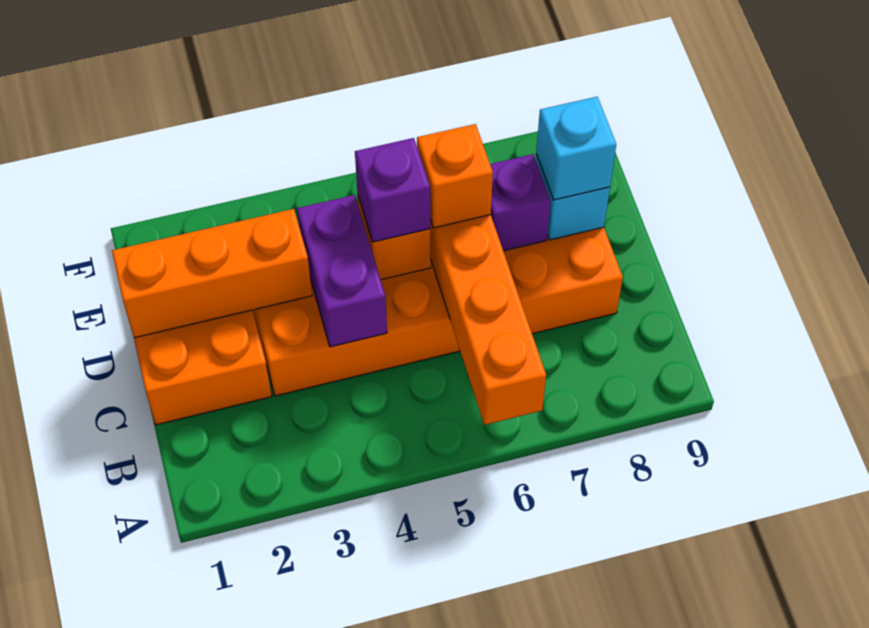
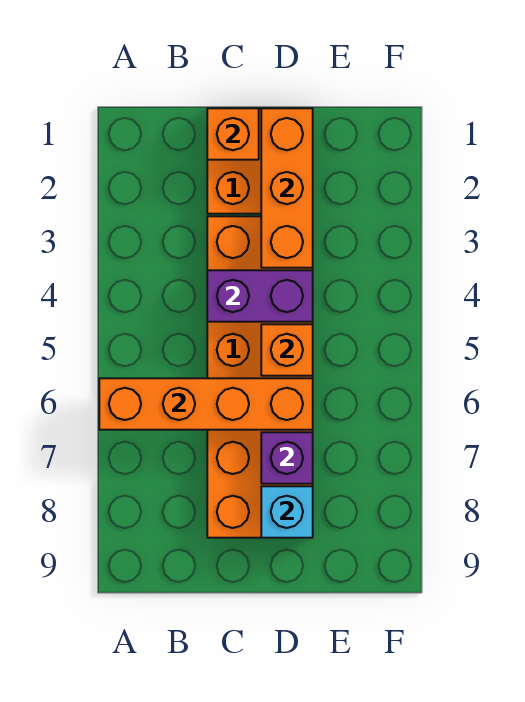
purple brick D5 level 3 -> none
orange brick D6 level 3 -> orange brick C1 level 2
cyan brick D8 level 3 -> none

